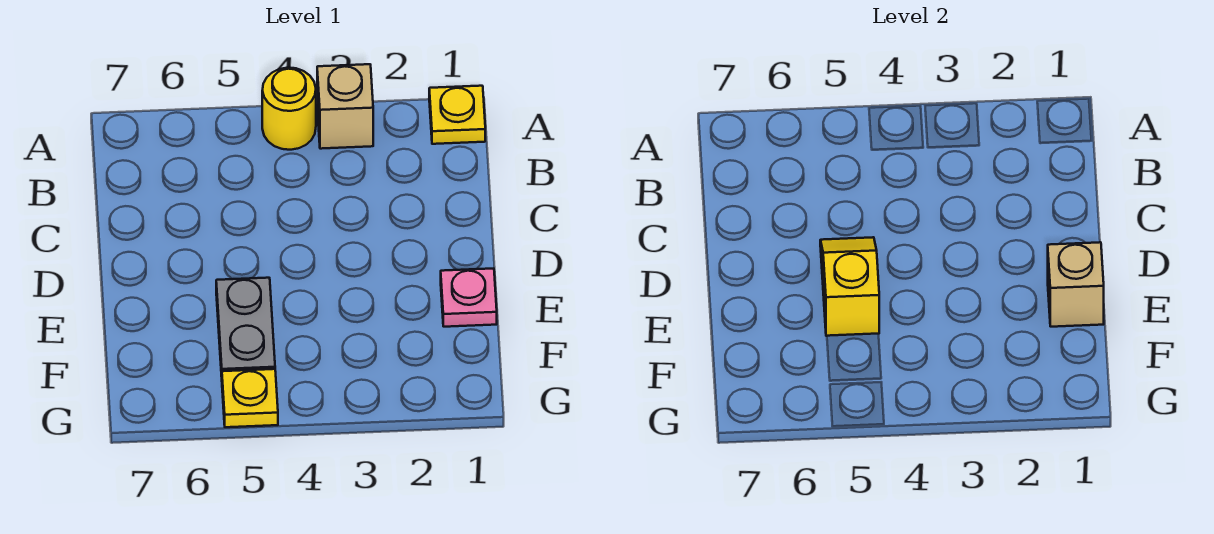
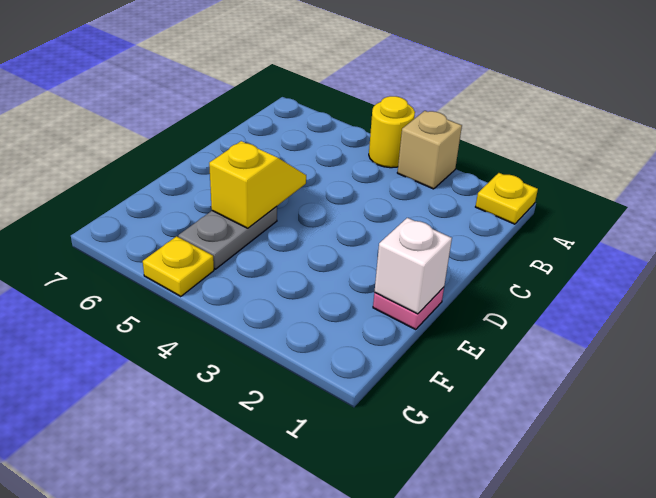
tan brick E1 level 2 -> white brick E1 level 2

